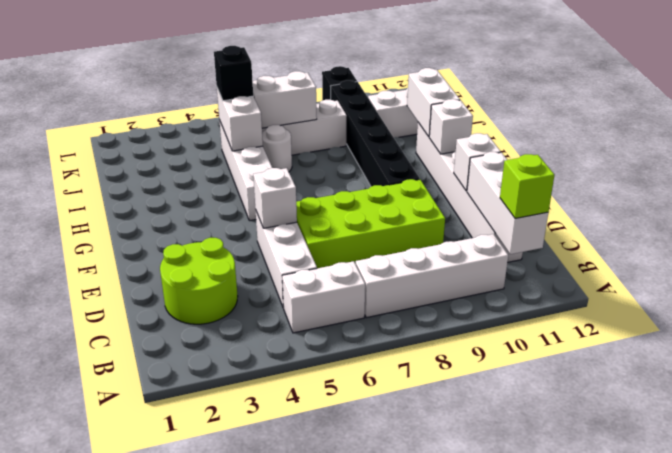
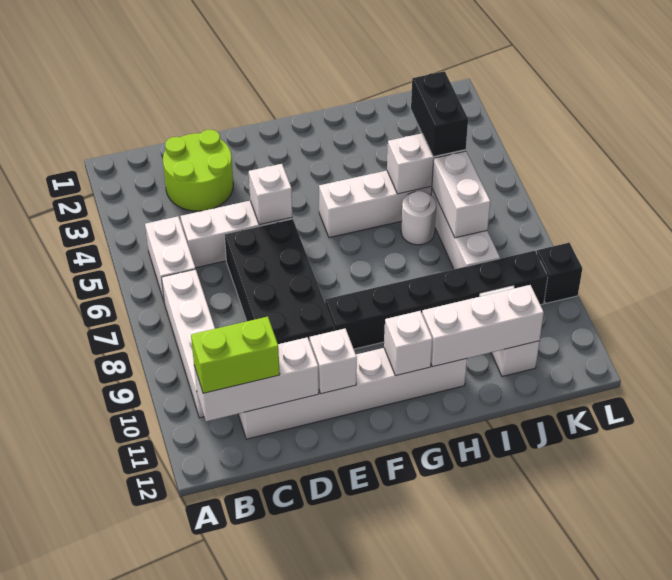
lime brick B11 level 3 -> lime brick B11:C11 level 3
lime brick D6:E9 level 1 -> black brick D6:E9 level 1
white brick H11:I11 level 2 -> white brick H11:J11 level 2
black brick J5 level 3 -> black brick J4:J5 level 3

